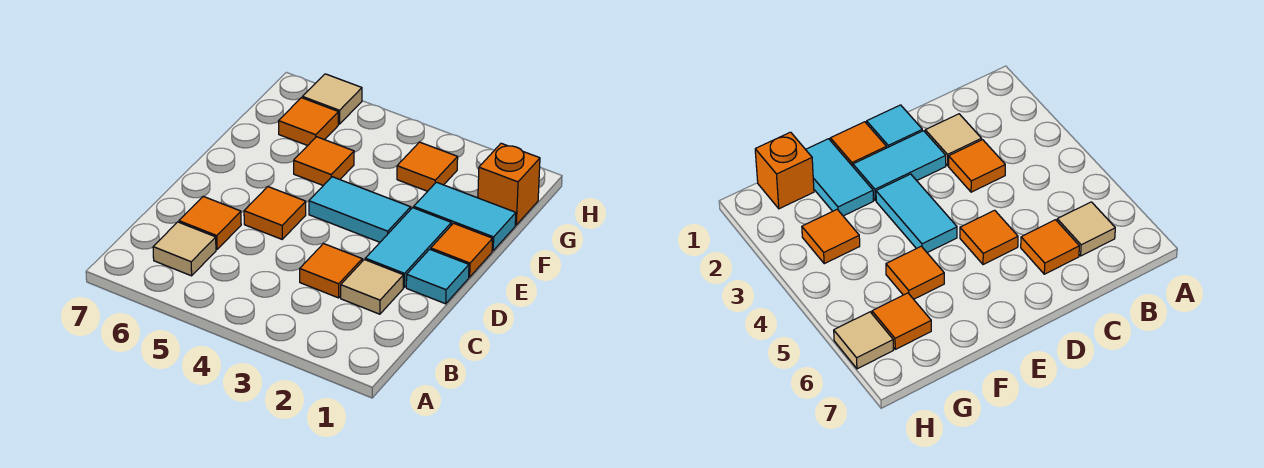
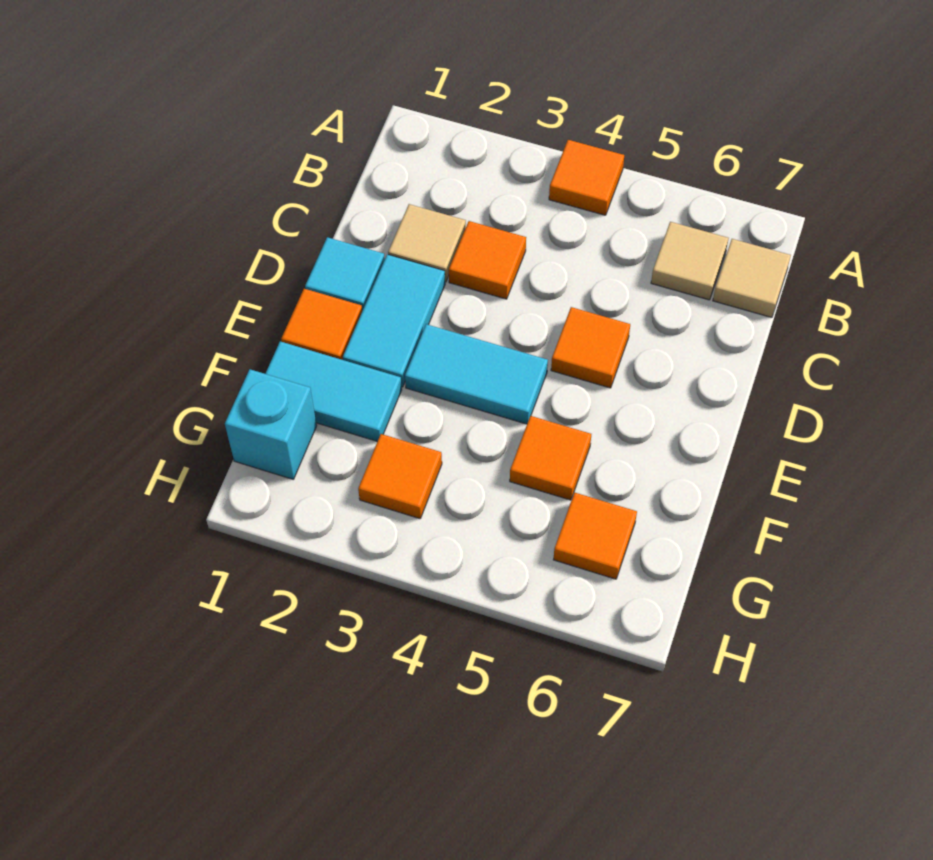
orange tile C6 level 1 -> orange tile A4 level 1
orange brick G1 level 1 -> cyan brick G1 level 1
tan tile H6 level 1 -> tan tile B7 level 1

